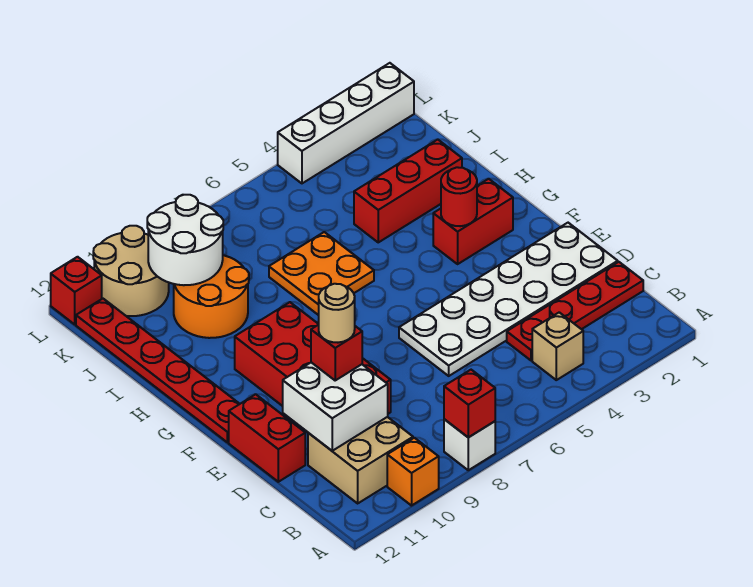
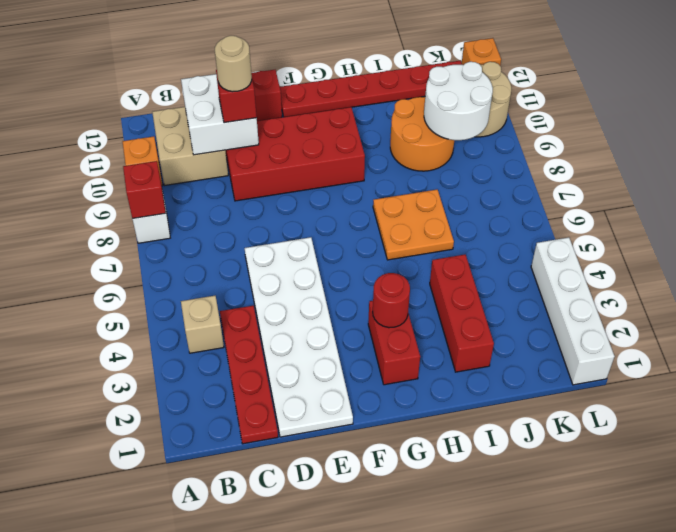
red brick L12 level 1 -> orange brick L12 level 1

